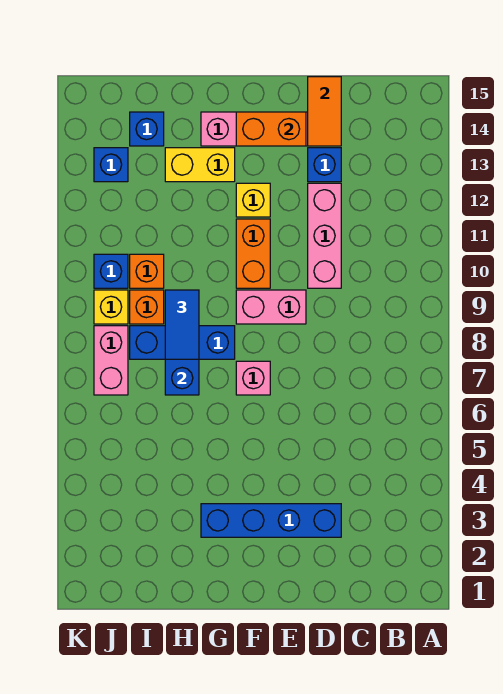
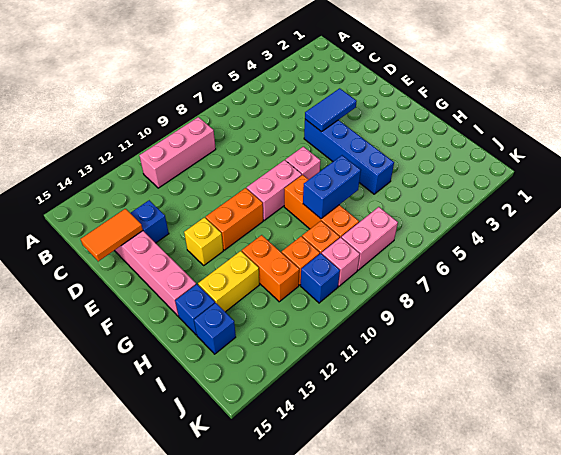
blue brick D3:G3 level 1 -> blue brick E5:H5 level 1
pink brick D10:D12 level 1 -> pink brick B9:B11 level 1
pink brick E9:F9 level 1 -> pink brick F8:F9 level 1
orange brick E14:F14 level 2 -> orange brick H11:I11 level 1
blue brick G8:I8 level 1 -> orange brick G8:I8 level 1
yellow brick G13:H13 level 1 -> yellow brick H12:H13 level 1
blue tile H8:H9 level 3 -> blue tile E4:E5 level 2
yellow brick J9 level 1 -> pink brick J9 level 1
blue brick J13 level 1 -> blue brick H14 level 1

